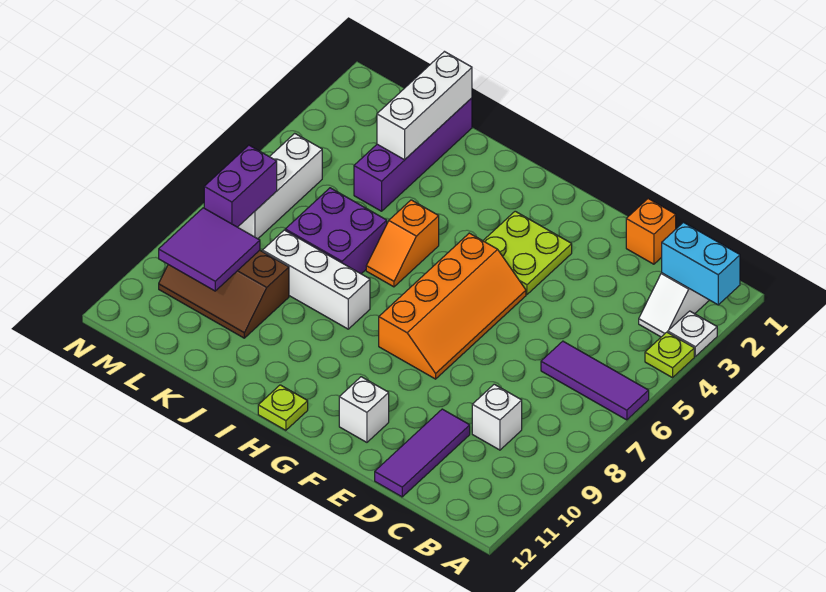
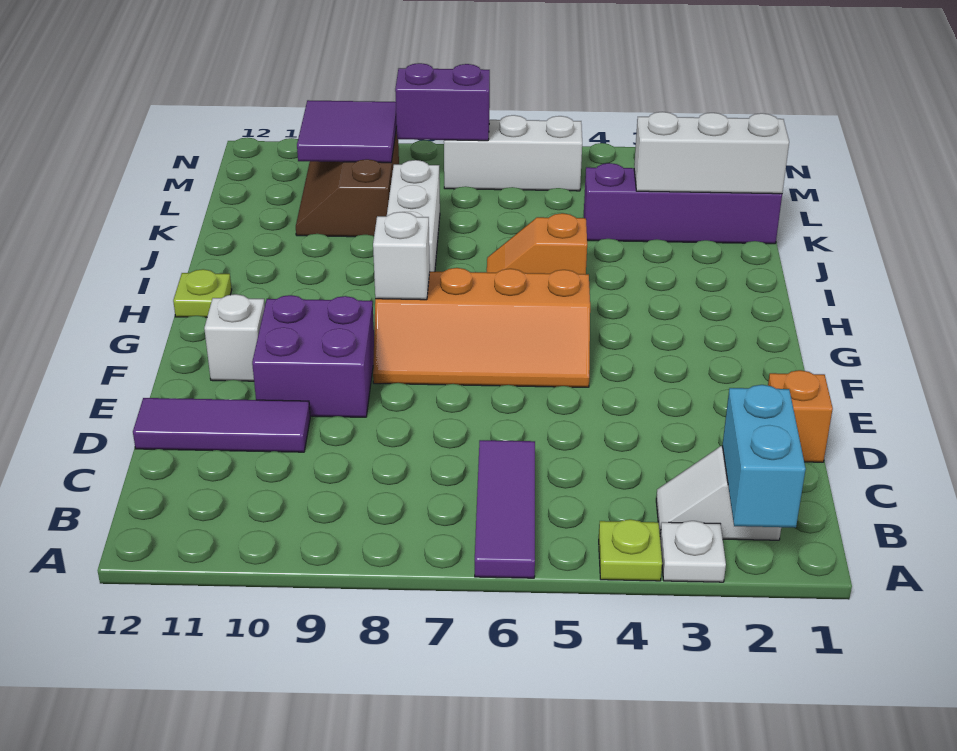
white brick C9 level 1 -> white brick G8 level 2
lime plate F3:G4 level 1 -> none
purple brick J6:K7 level 1 -> purple brick E9:F10 level 1

